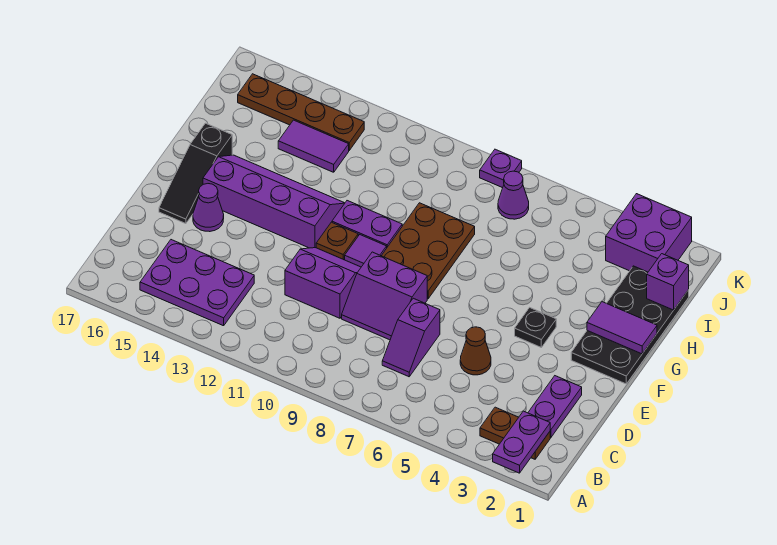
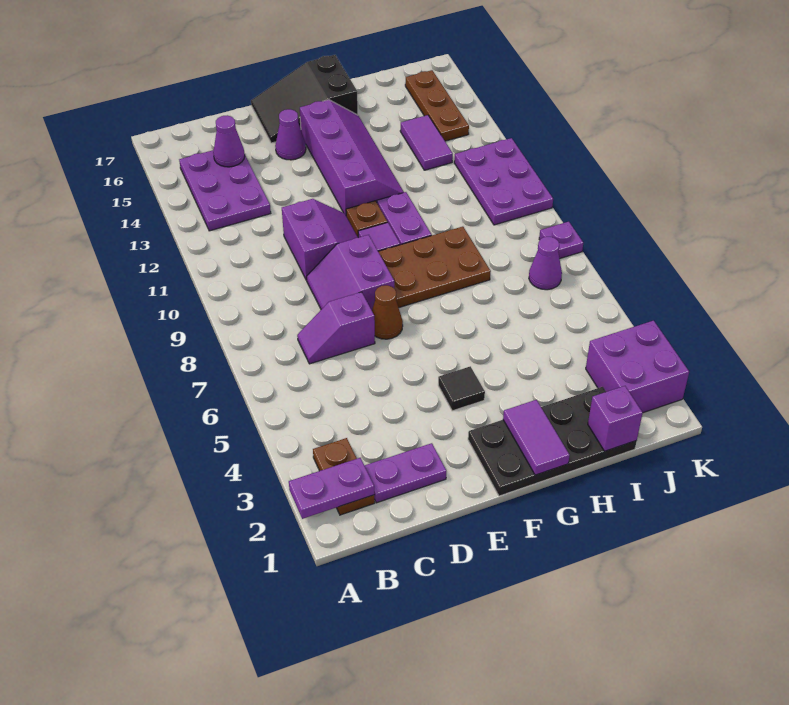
none -> purple cone C15 level 2
brown cone D5 level 1 -> brown cone E7 level 1
black slope E16:G16 level 1 top G -> black slope E16:G17 level 1 top G
black plate F4 level 1 -> black tile F4 level 1
none -> purple plate J10:K12 level 1
brown plate J13:J16 level 1 -> brown plate J14:J16 level 1

